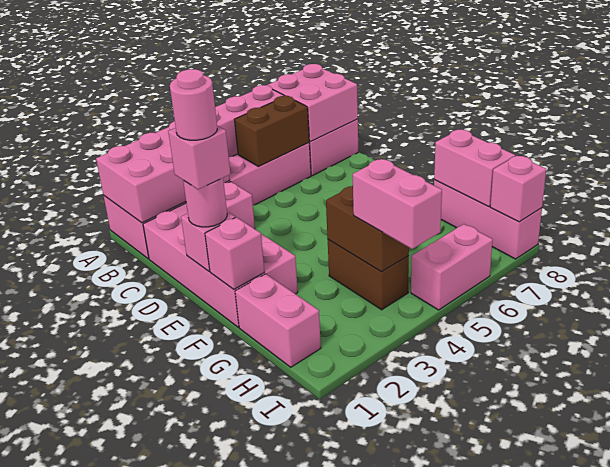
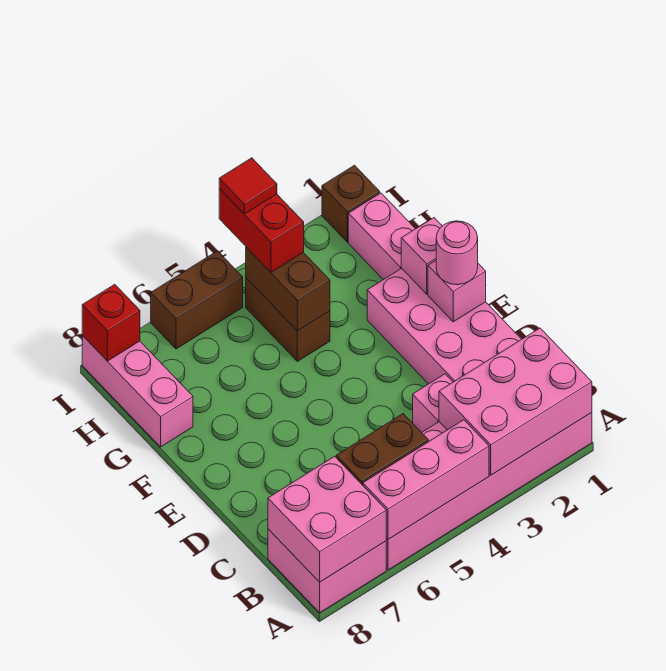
pink brick E1 level 4 -> none
pink round brick E1 level 5 -> none
pink brick G8:H8 level 2 -> none
pink brick H4:I4 level 3 -> red brick H4:I4 level 3
none -> brown brick I1 level 1
none -> red tile I4 level 4
pink brick I5:I6 level 1 -> brown brick I5:I6 level 1
pink brick I8 level 2 -> red brick I8 level 2

